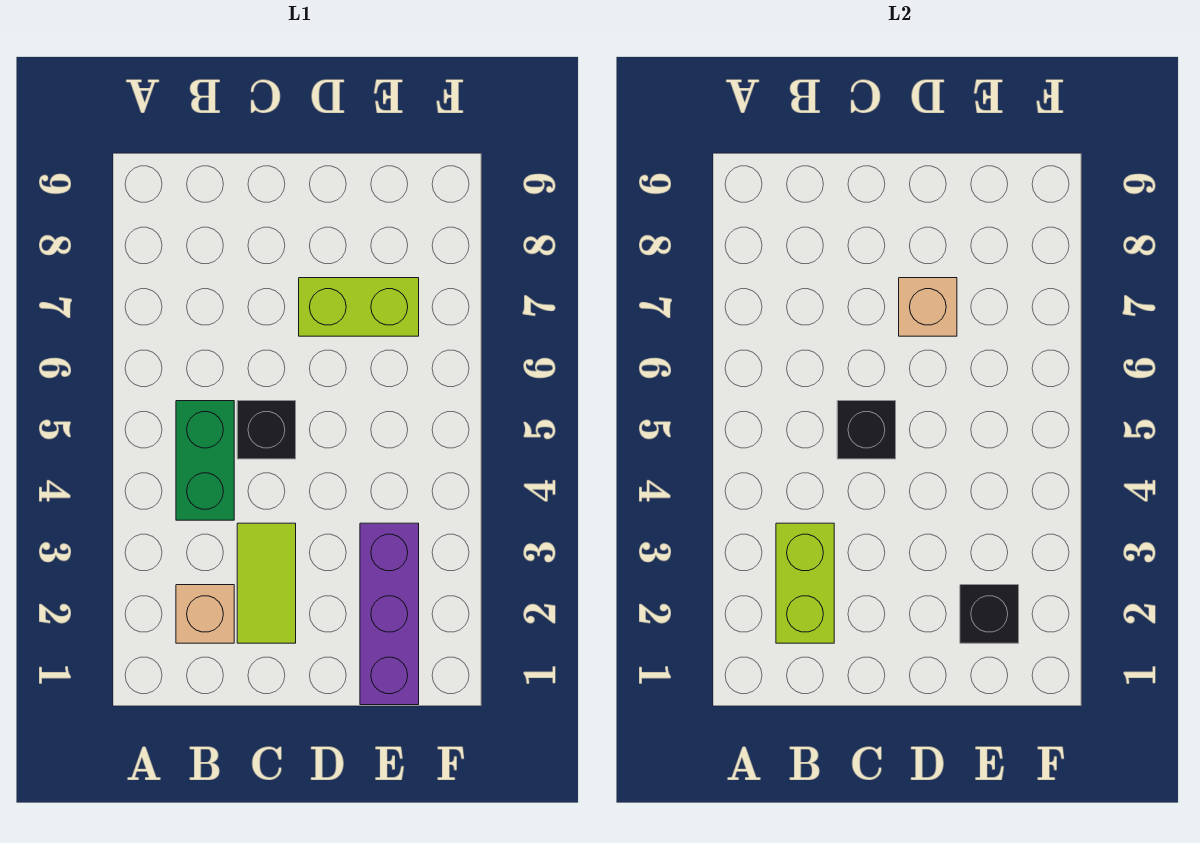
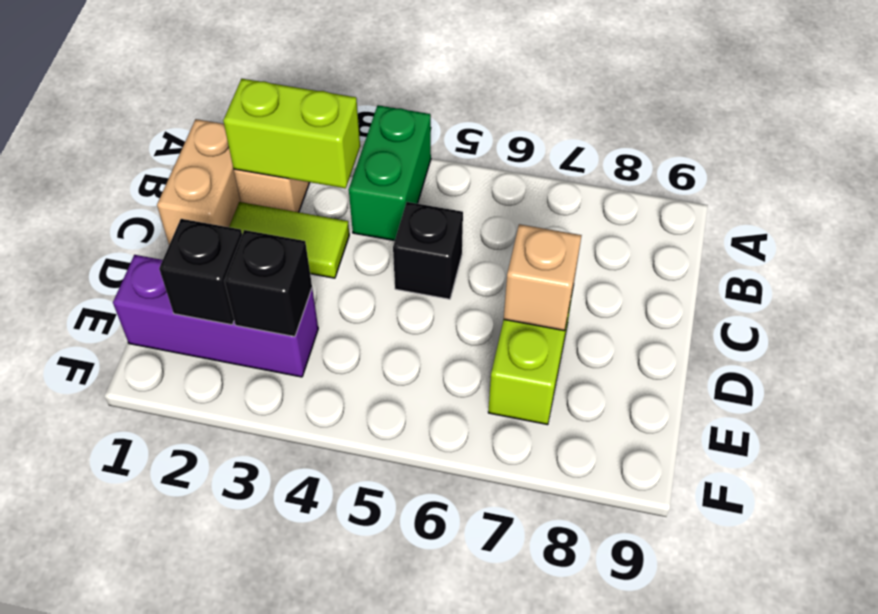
none -> tan brick B1:C1 level 1
green brick B4:B5 level 1 -> green brick A4:B4 level 1
black brick C5 level 2 -> black brick E3 level 2

